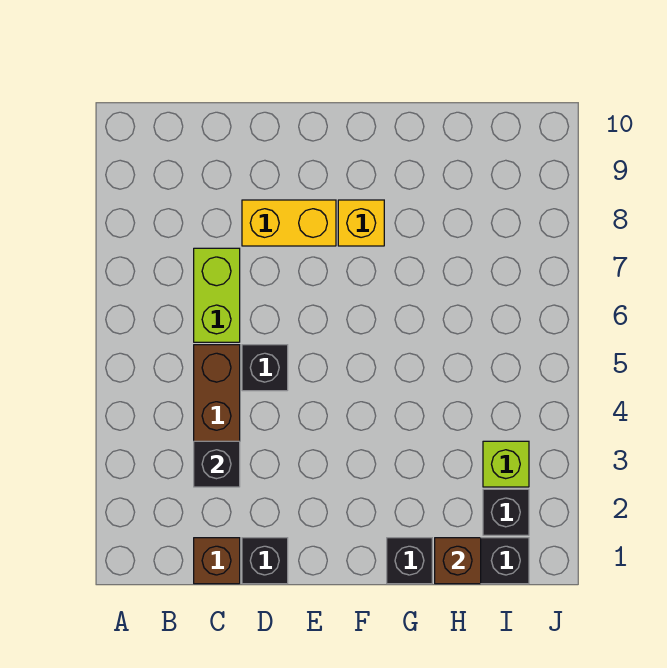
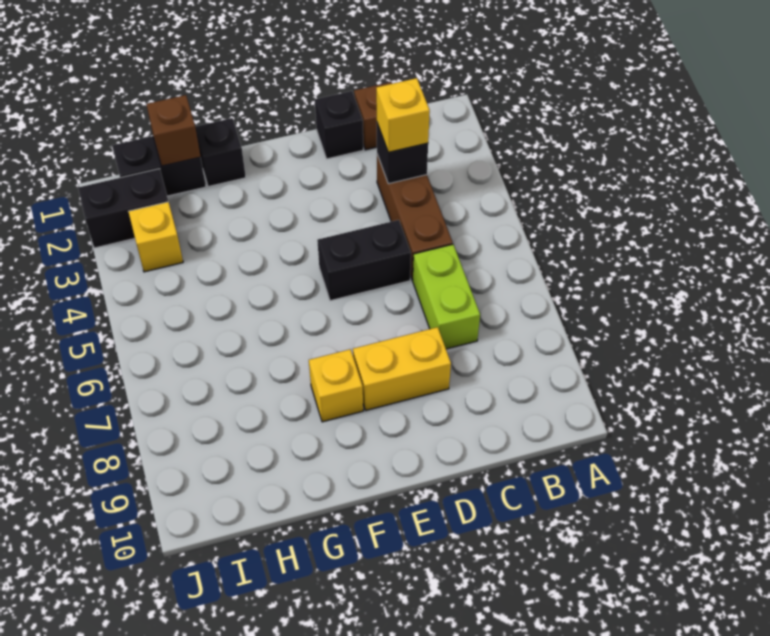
none -> yellow brick C3 level 3
black brick D5 level 1 -> black brick D5:E5 level 1
black brick I2 level 1 -> black brick I2:J2 level 1
lime brick I3 level 1 -> yellow brick I3 level 1

